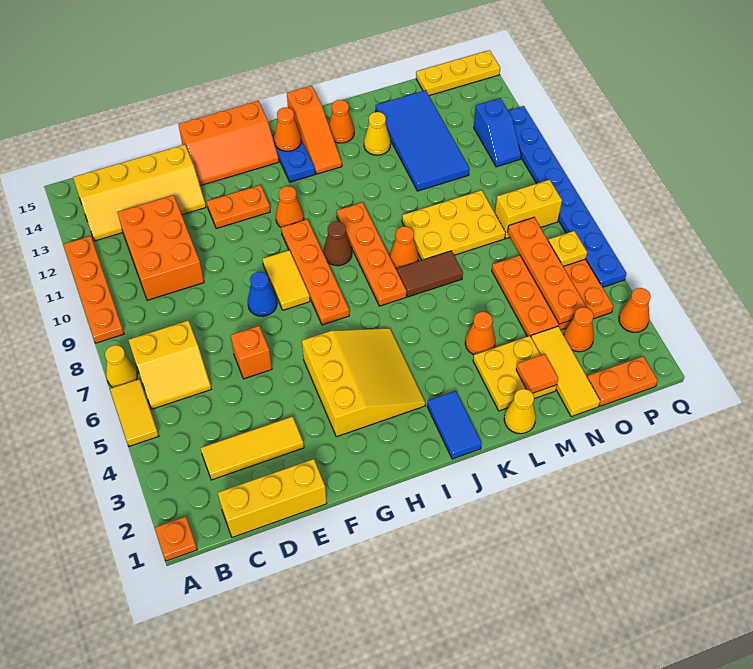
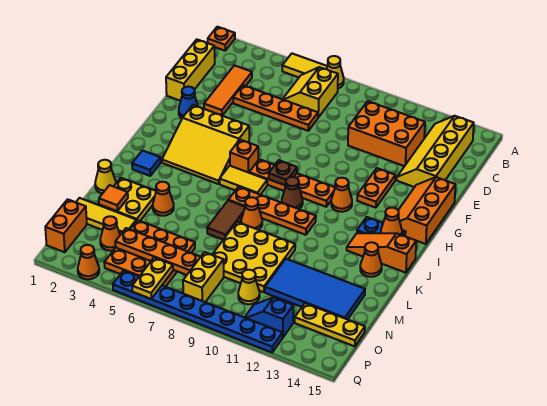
orange plate A9:A12 level 1 -> orange plate D4:D7 level 1
yellow tile C3:E3 level 1 -> orange tile C3:E3 level 1
orange brick E6 level 1 -> orange brick H6 level 1
blue cone F8 level 1 -> blue cone F2 level 1
yellow tile G8:G9 level 1 -> yellow tile I6:I7 level 1
none -> brown plate H8 level 2
blue tile J1:J2 level 1 -> blue tile J2 level 1
yellow plate L8:N9 level 1 -> yellow plate L8:N10 level 1
yellow cone L13 level 1 -> yellow cone O10 level 1
orange plate O1:P1 level 1 -> orange brick O1:P1 level 1
yellow plate O15:Q15 level 1 -> yellow plate O13:O15 level 1
yellow plate P6 level 2 -> yellow plate P6:Q6 level 2

